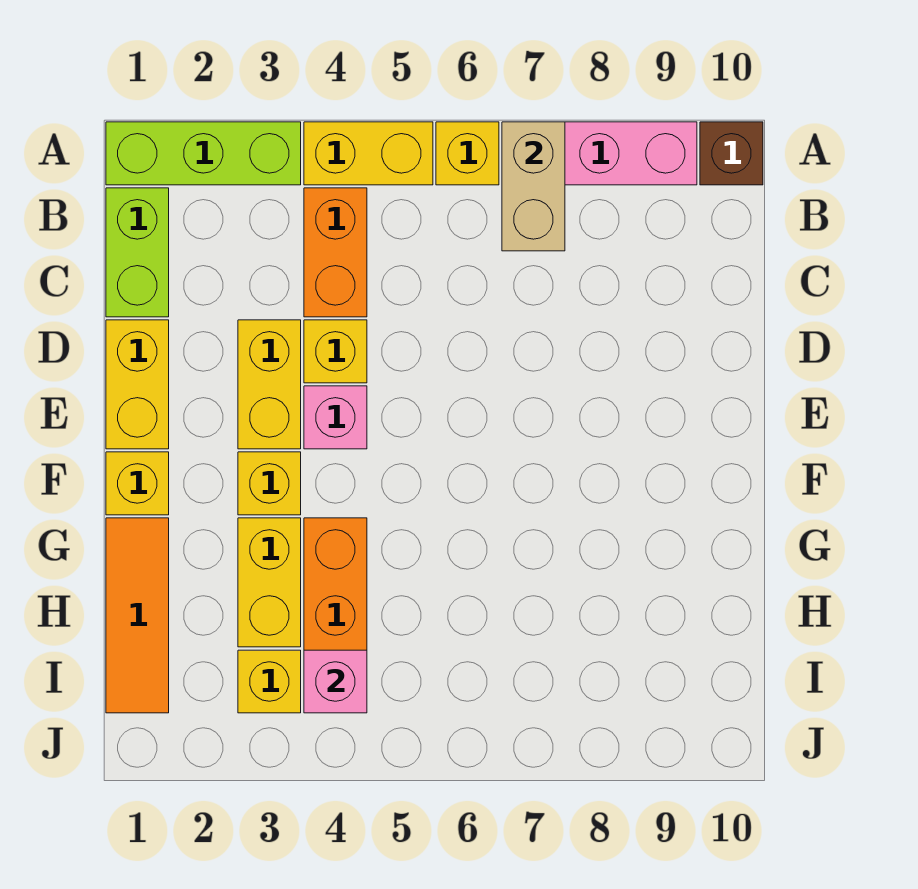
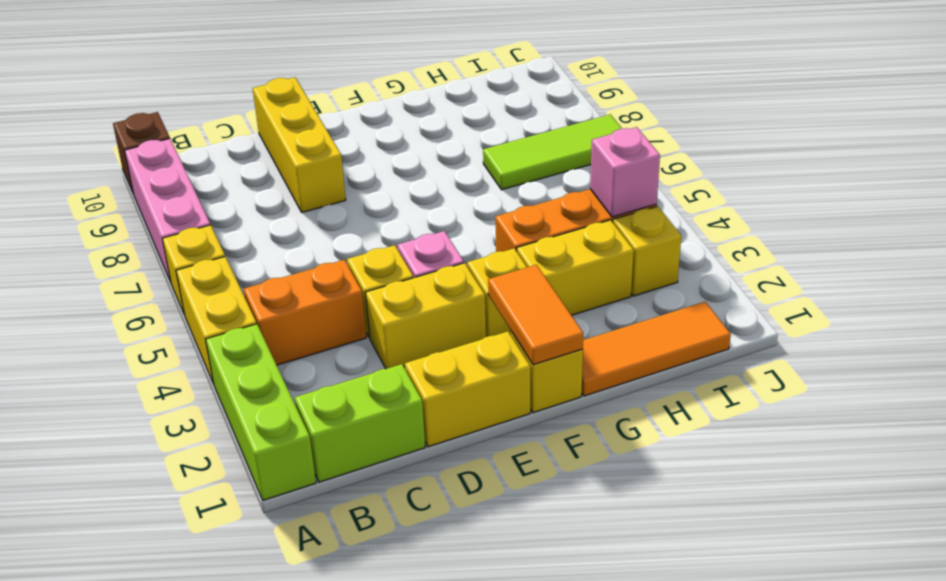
tan brick A7:B7 level 2 -> none
none -> yellow brick D8:D10 level 1
none -> orange tile F1:F2 level 2
none -> lime tile H7:J7 level 1

